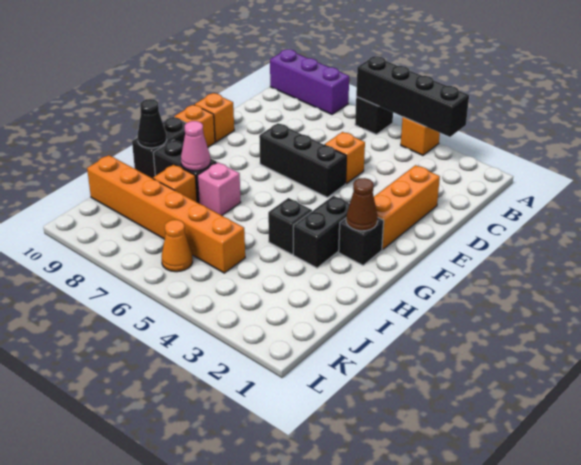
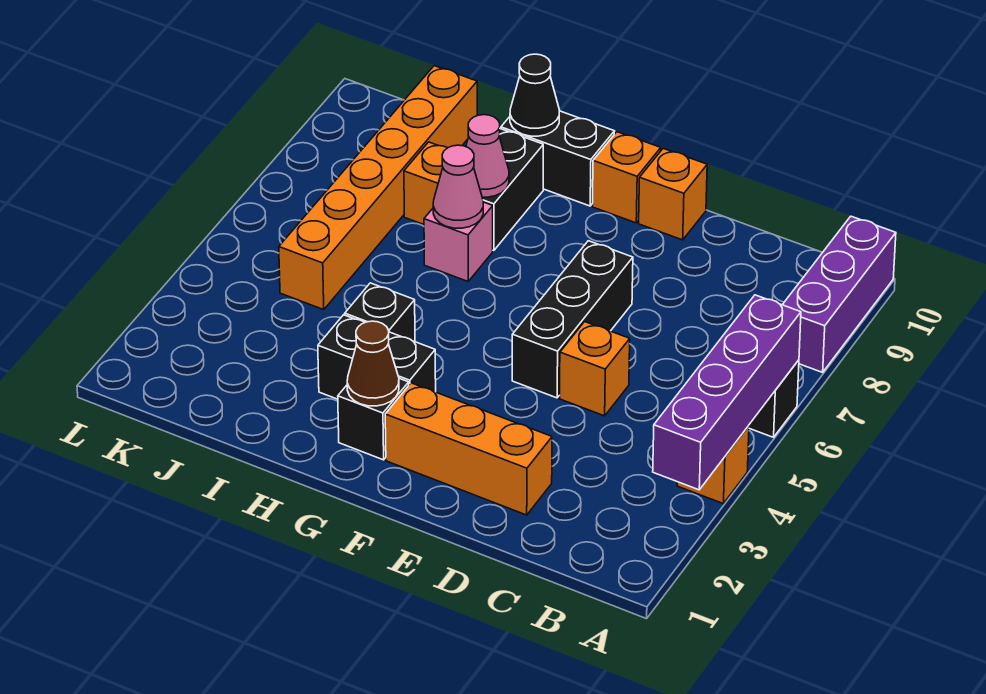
black brick A3:A6 level 2 -> purple brick A3:A6 level 2
none -> pink cone H7 level 2
orange cone K6 level 1 -> none

